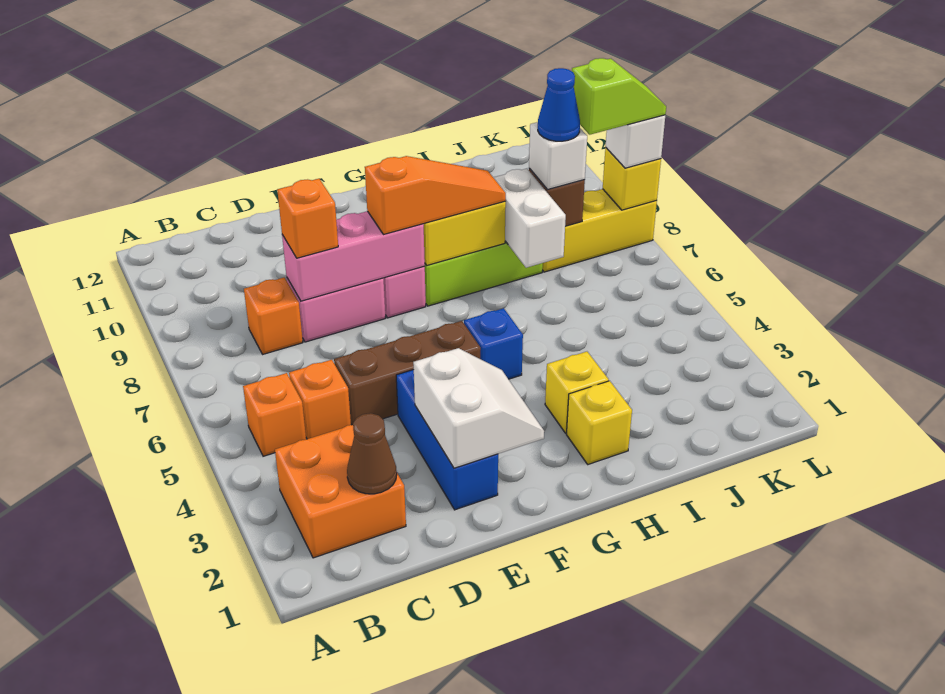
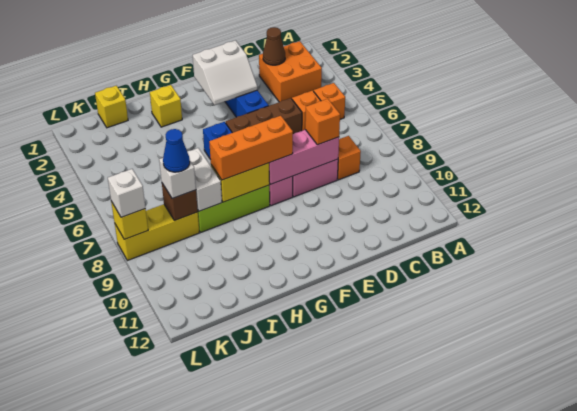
white slope E2:F3 level 2 top E -> white slope E2:F3 level 2 top 2
orange slope F8:H8 level 3 top F -> orange brick F8:H8 level 3
yellow brick H3 level 1 -> yellow brick J1 level 1
lime slope K8:L8 level 4 top K -> none

